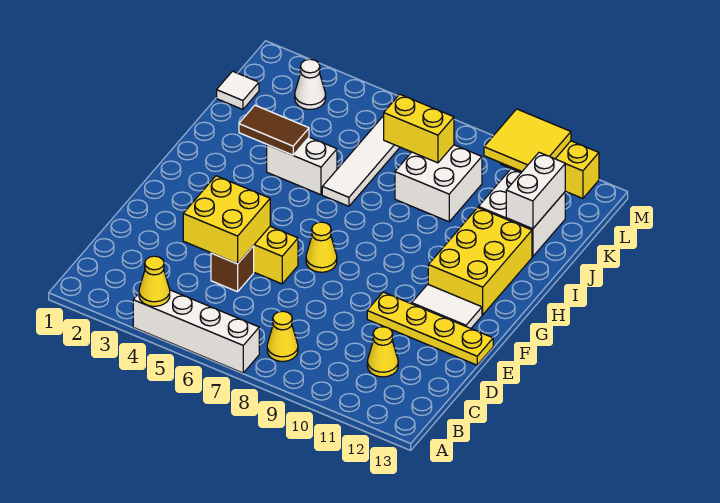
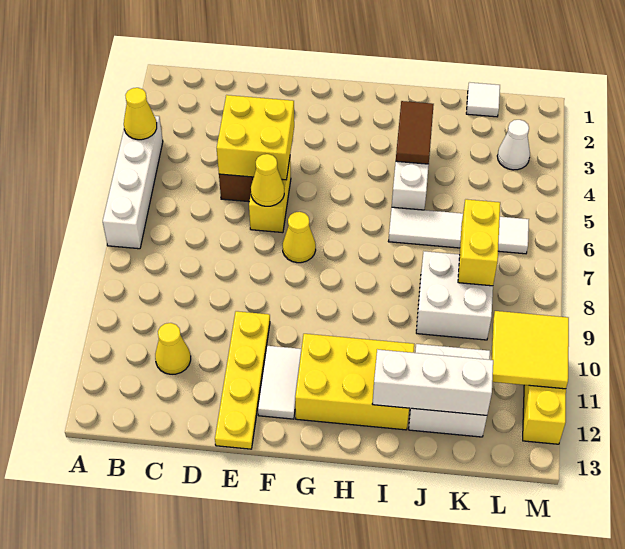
yellow cone B8 level 1 -> yellow cone E6 level 2
white brick J12:K12 level 2 -> white brick I12:K12 level 2

